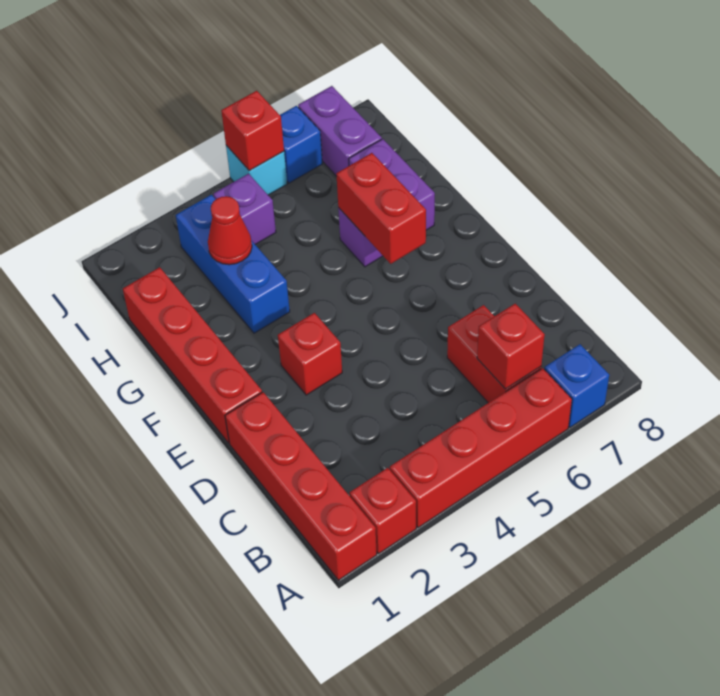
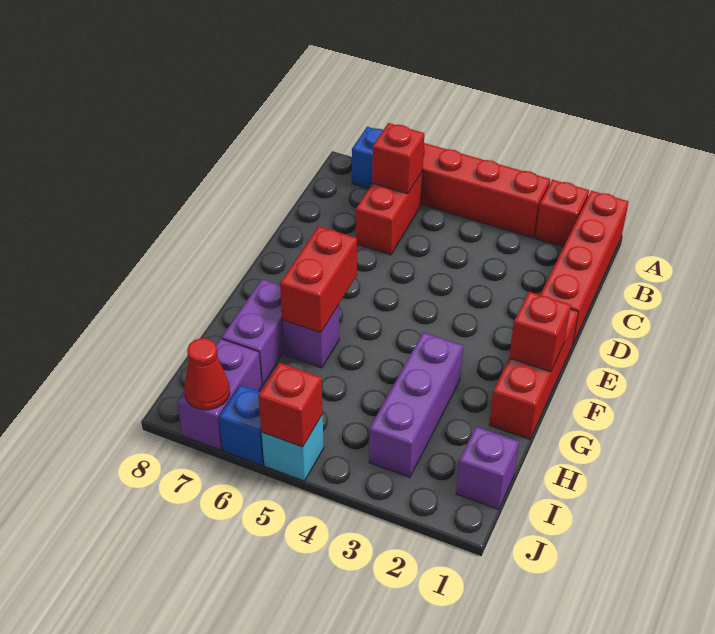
red brick E1:H1 level 1 -> red brick E1:G1 level 1
red brick E3 level 1 -> red brick F1 level 2
blue brick G3:I3 level 1 -> purple brick G3:I3 level 1
red cone H3 level 2 -> red cone J7 level 2
purple brick I4 level 1 -> purple brick I1 level 1

